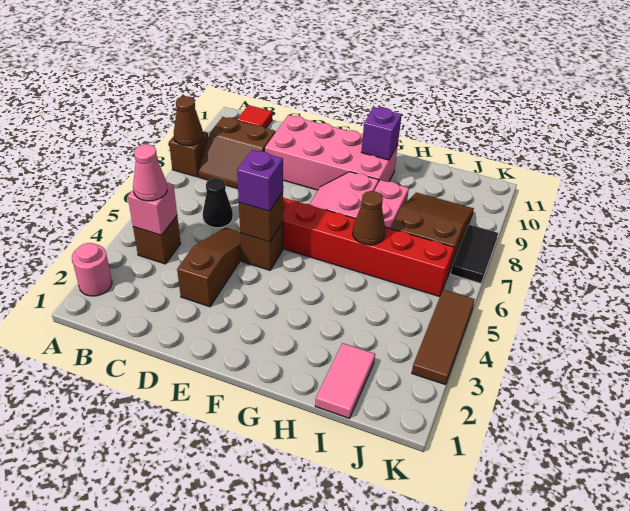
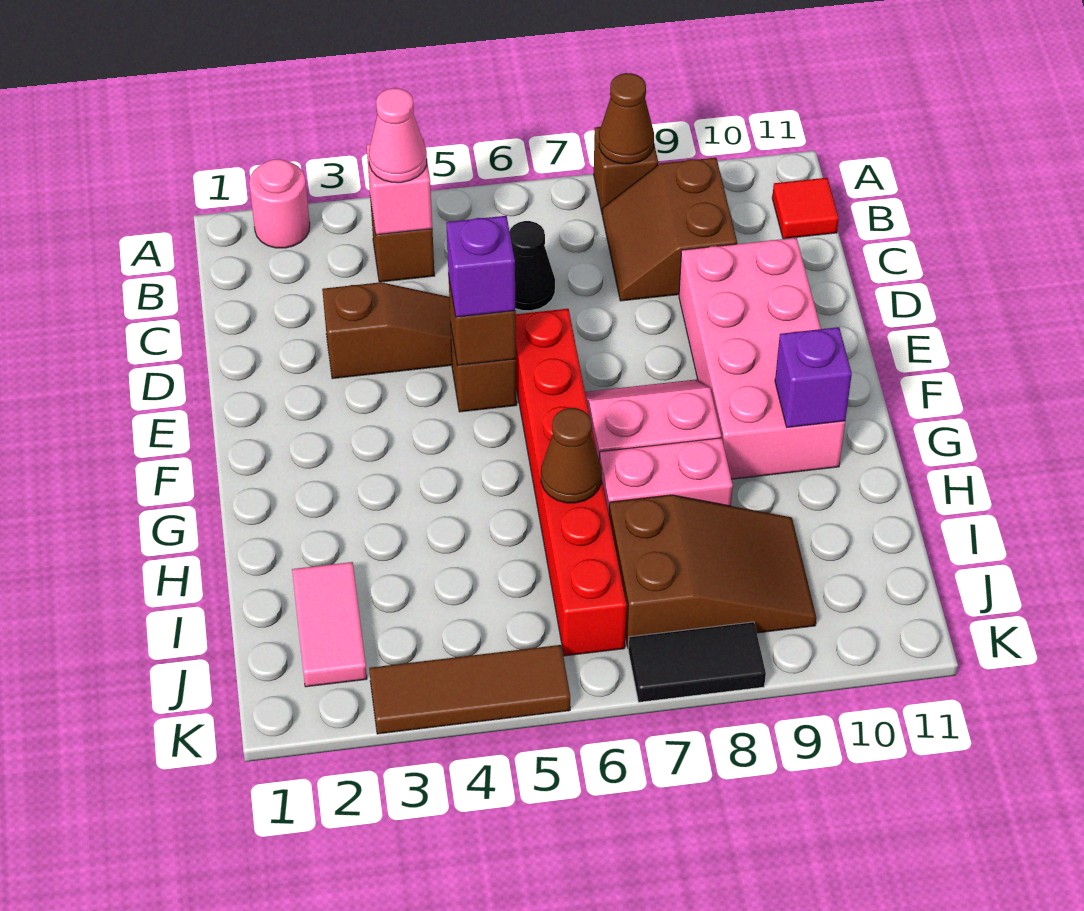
pink tile I1:I2 level 1 -> pink tile I2:J2 level 1

